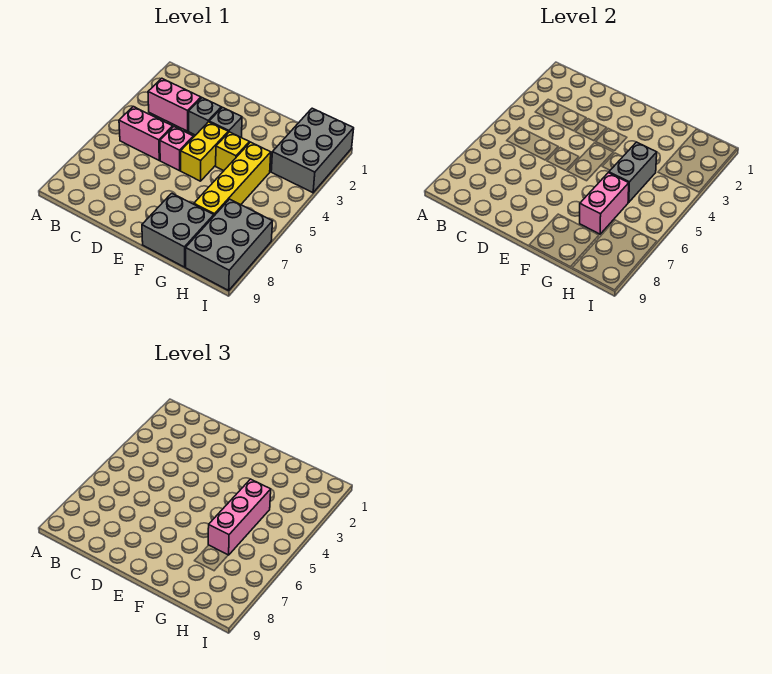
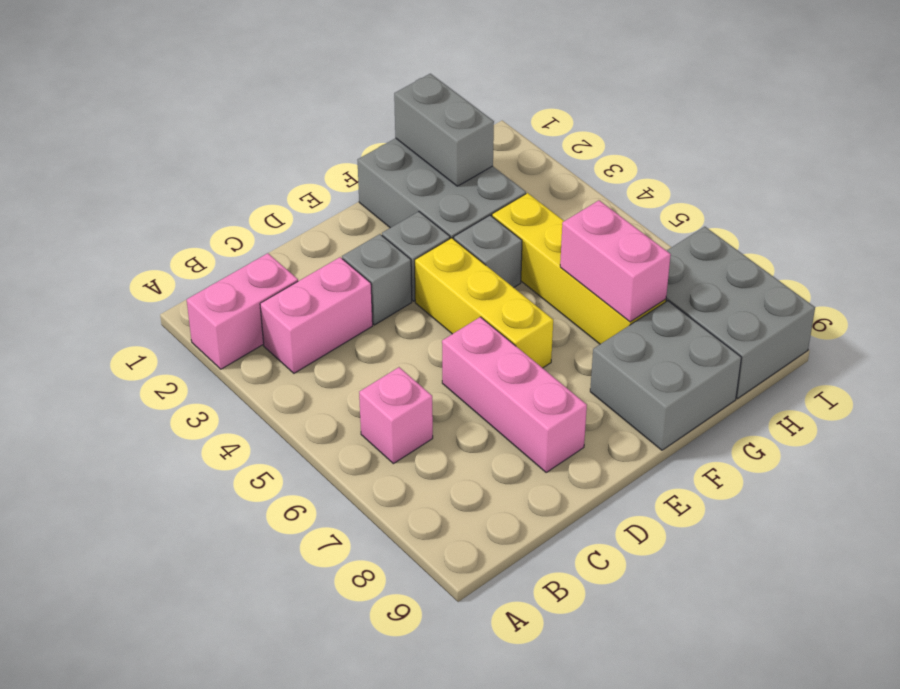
pink brick B5:C5 level 1 -> pink brick A2:B2 level 1
pink brick D5 level 1 -> pink brick B6 level 1
yellow brick E4:E5 level 1 -> yellow brick E4:E6 level 1
yellow brick F4 level 1 -> grey brick F4 level 1
grey brick G4:G5 level 2 -> grey brick G1:G2 level 2
pink brick G4:G6 level 3 -> pink brick D6:D8 level 1
grey brick H1:I3 level 1 -> grey brick F1:G3 level 1

